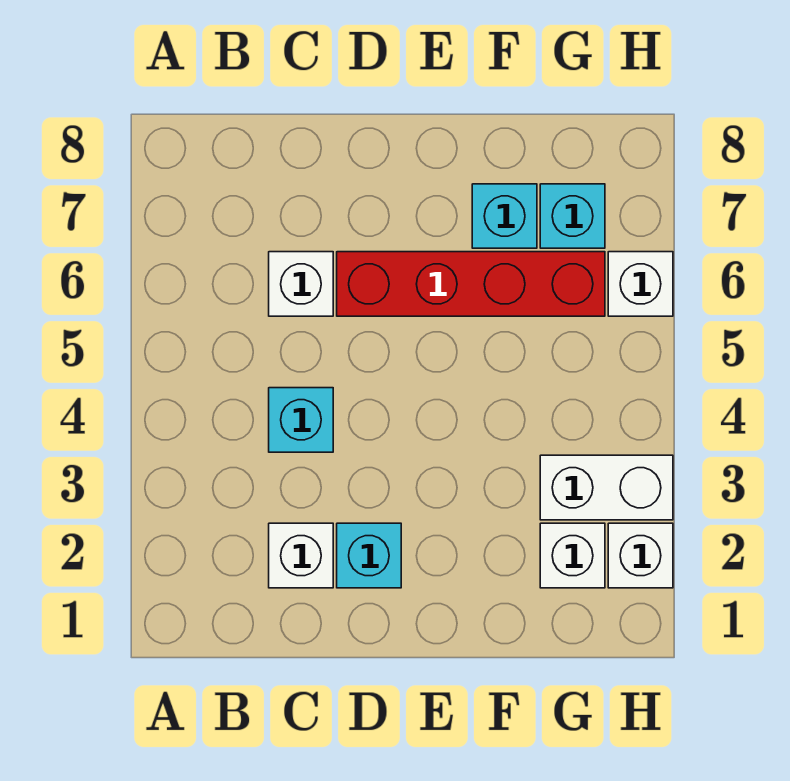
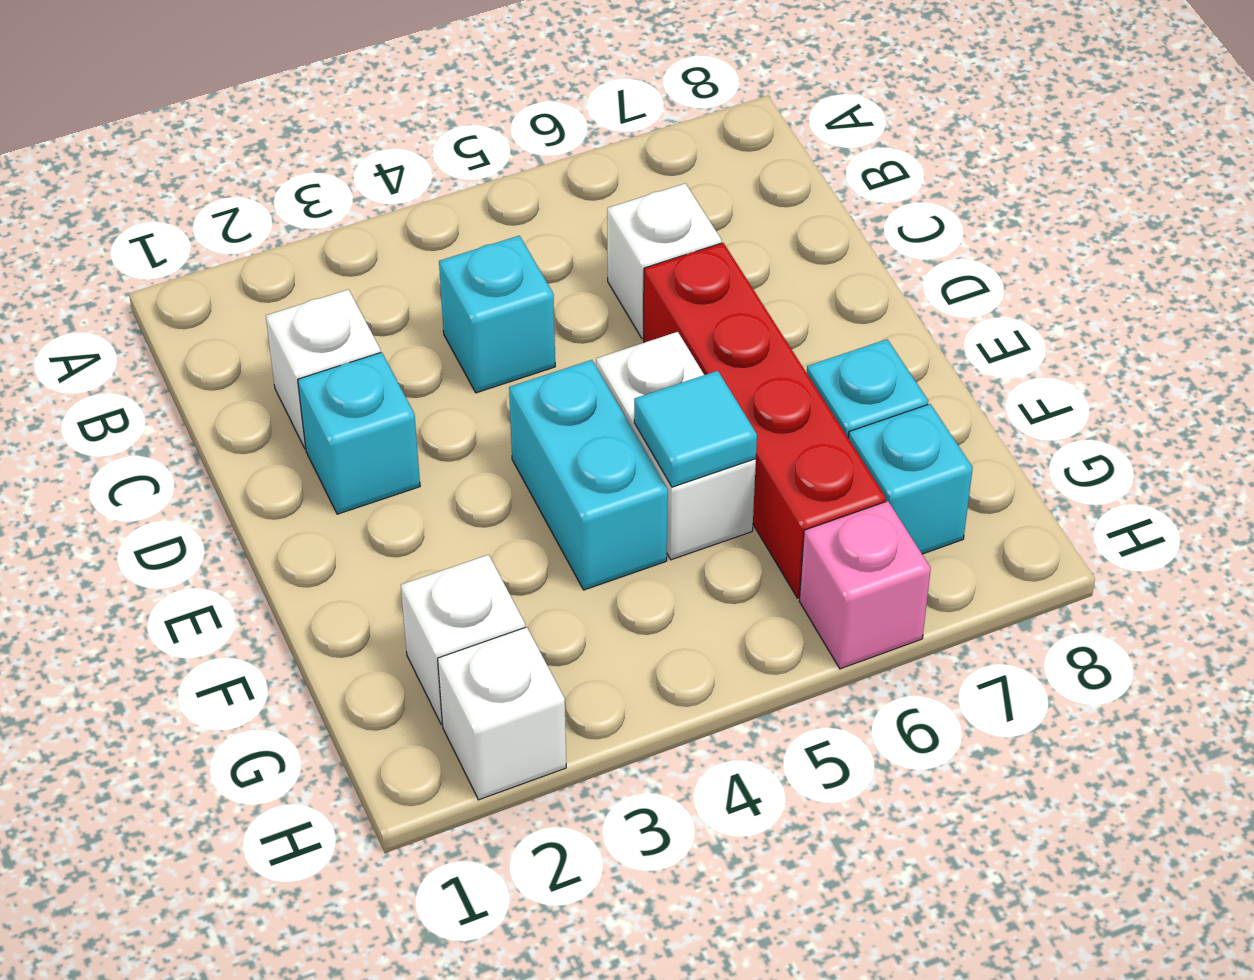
none -> cyan brick E4:F4 level 1
none -> cyan tile F5 level 2
white brick G3:H3 level 1 -> white brick E5:F5 level 1
white brick H6 level 1 -> pink brick H6 level 1

